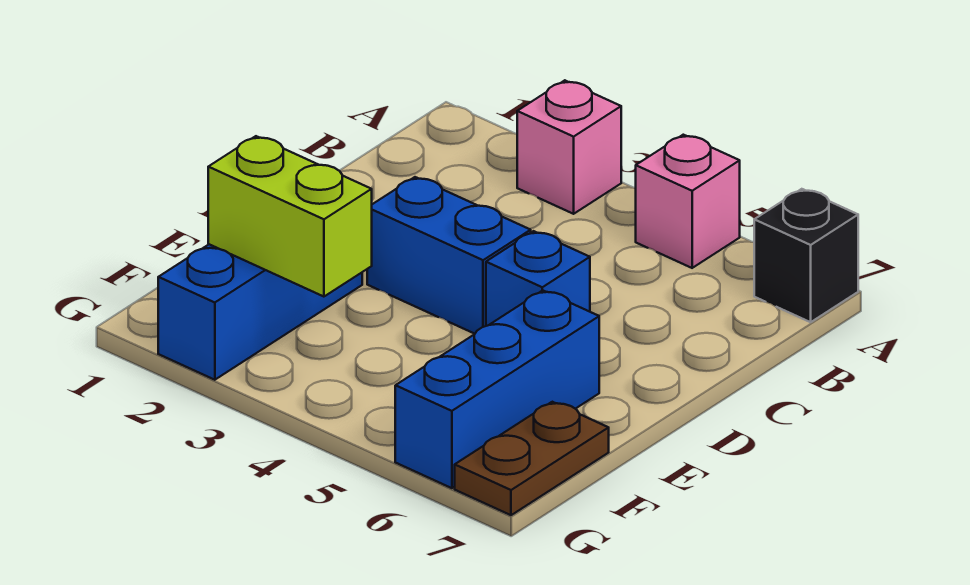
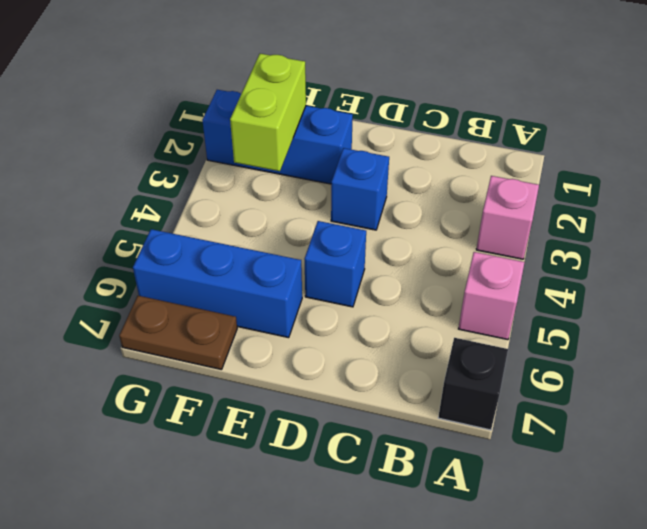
blue brick D3:D4 level 1 -> blue brick D3 level 1

